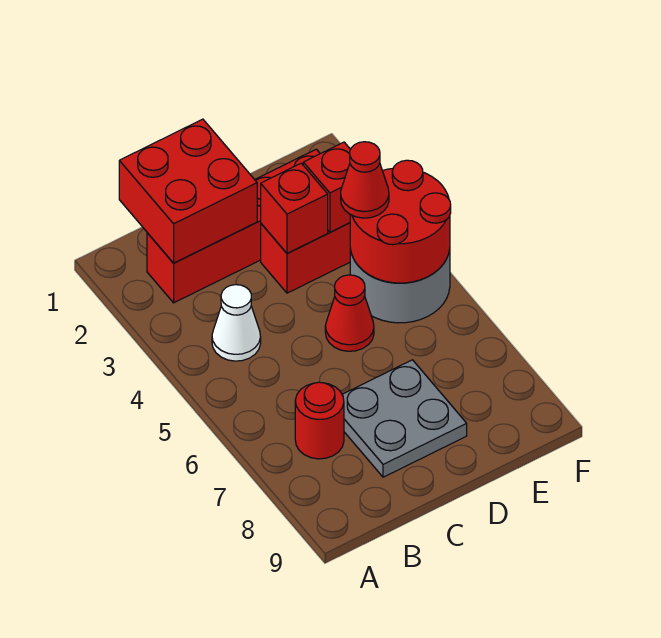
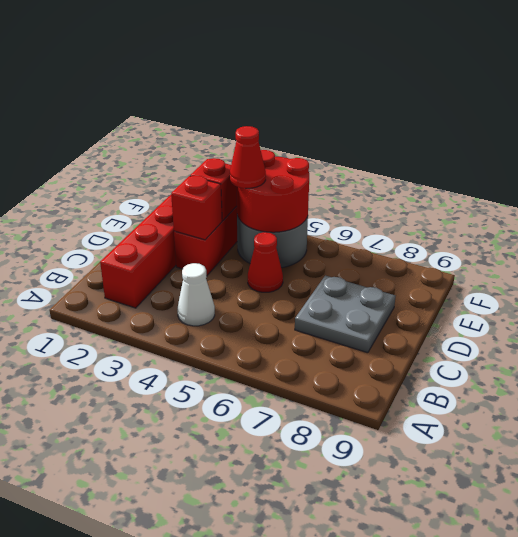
red brick B1:C2 level 2 -> none
red round brick B7 level 1 -> none

